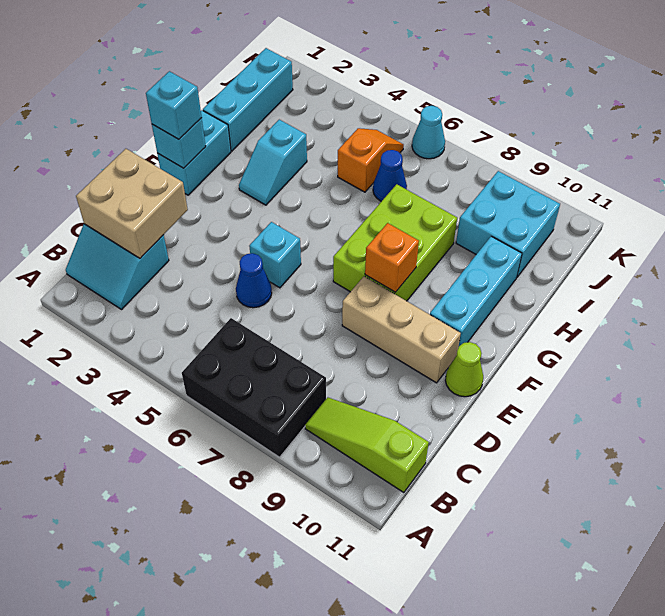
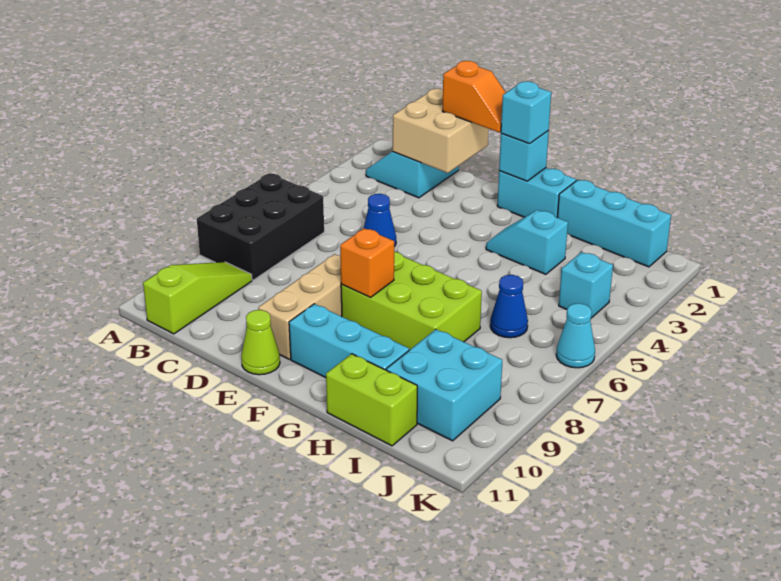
cyan brick E5 level 1 -> cyan brick J4 level 1
none -> lime brick H11:I11 level 1
orange slope I5:J5 level 1 top I -> orange slope D1:E1 level 3 top D

